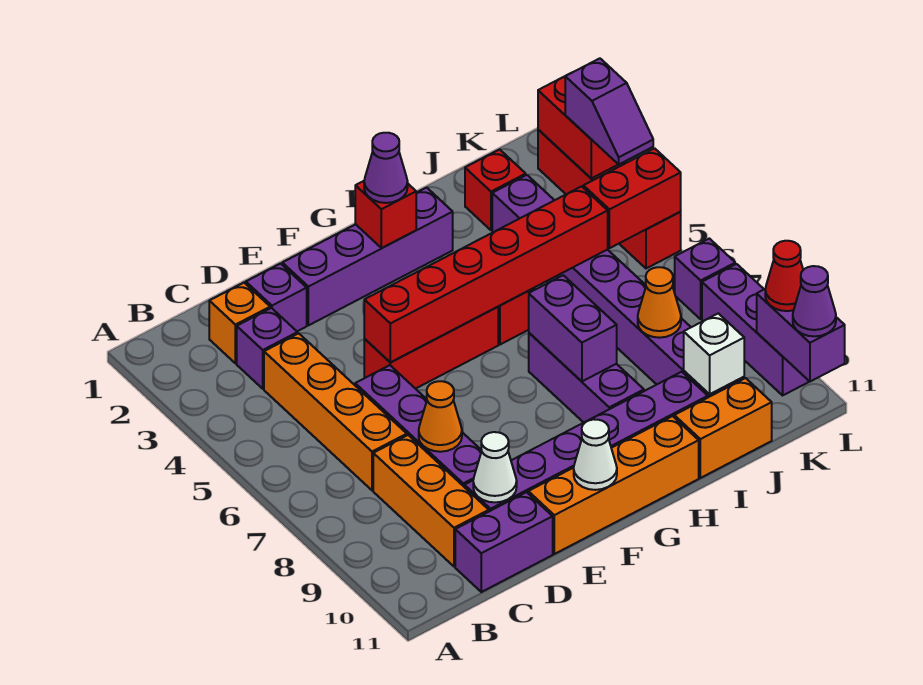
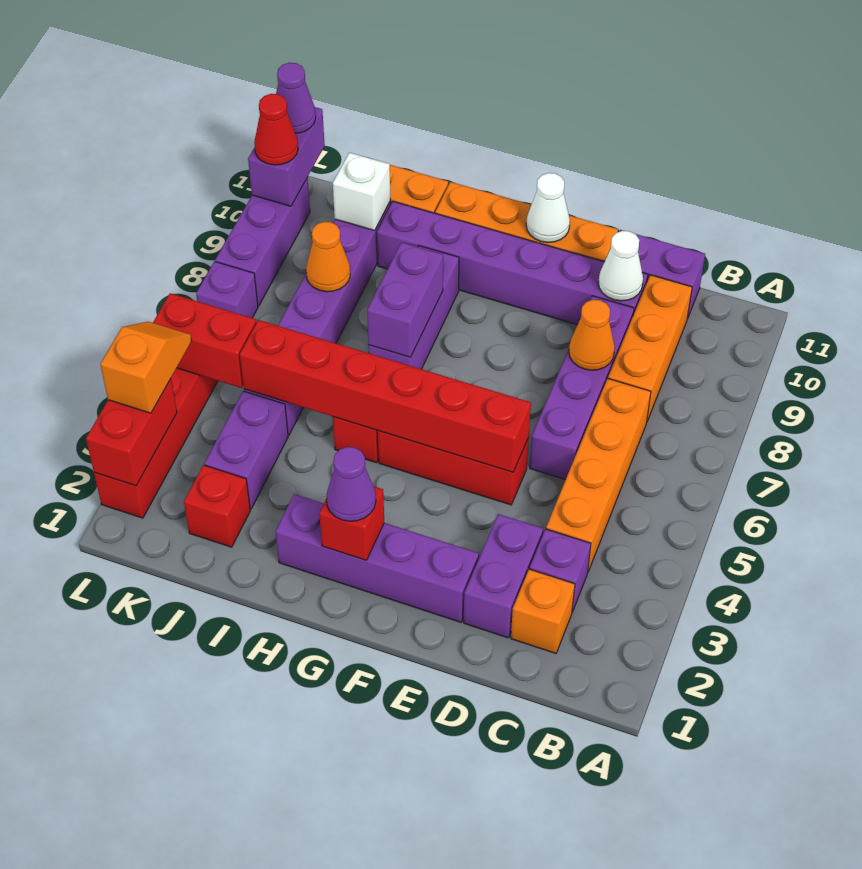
purple brick D2 level 1 -> purple brick D2:D3 level 1
purple slope L3:L4 level 3 top 3 -> orange slope L3:L4 level 3 top 3

